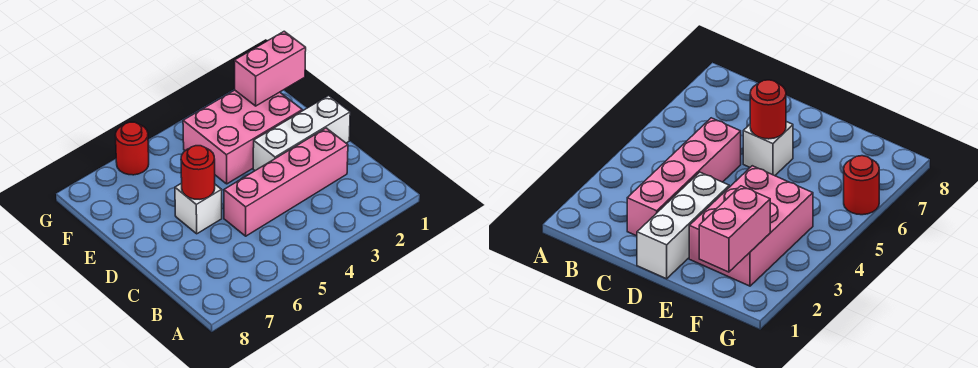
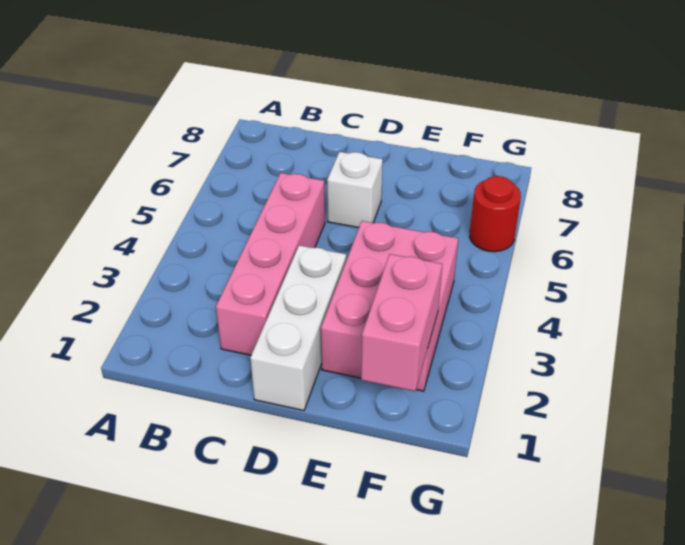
red round brick D6 level 2 -> none

